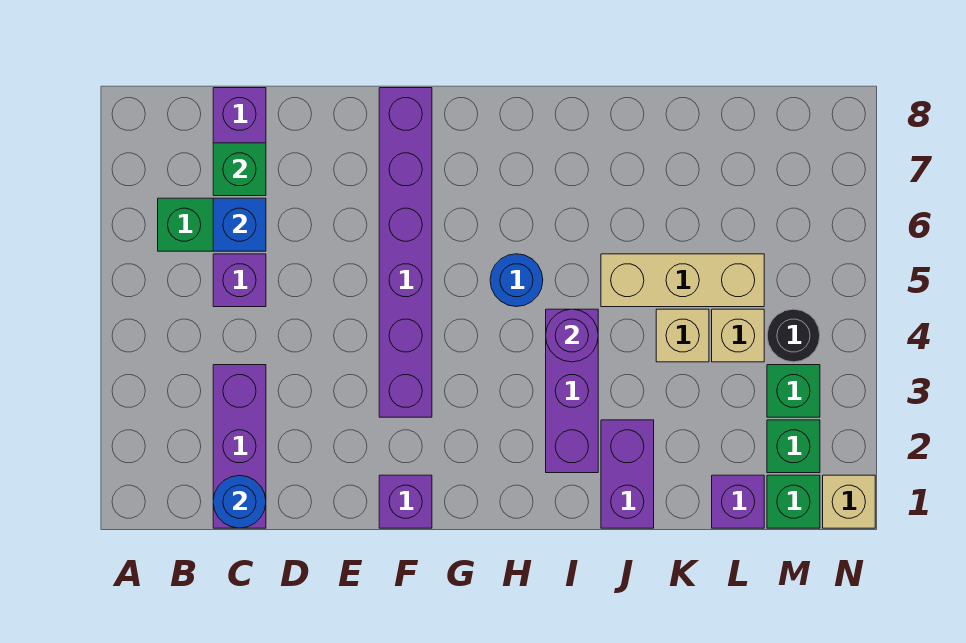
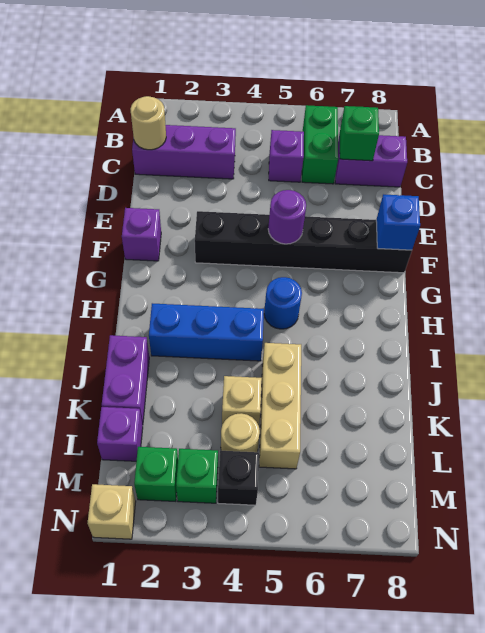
blue round brick C1 level 2 -> tan round brick C1 level 2
blue brick C6 level 2 -> blue brick F8 level 2
purple brick F3:F8 level 1 -> black brick F3:F8 level 1
purple brick I2:I4 level 1 -> blue brick I2:I4 level 1
purple round brick I4 level 2 -> purple round brick F5 level 2
purple brick J1:J2 level 1 -> purple brick J1:K1 level 1
tan brick L4 level 1 -> tan round brick L4 level 1
green brick M1 level 1 -> none
black round brick M4 level 1 -> black brick M4 level 1

